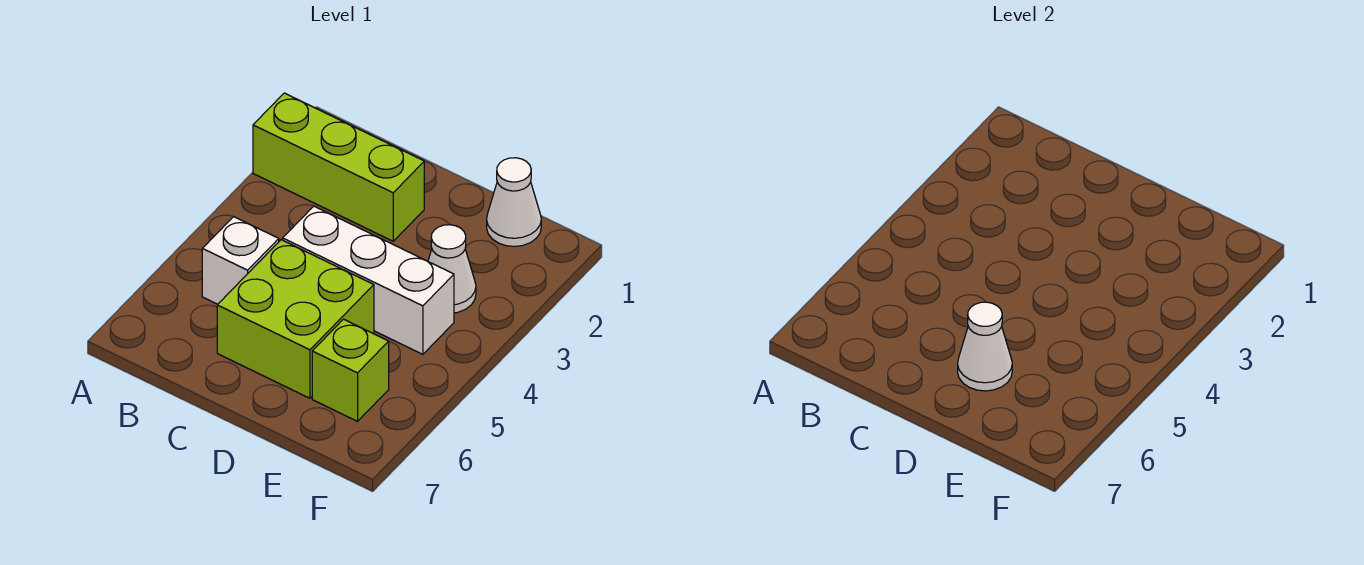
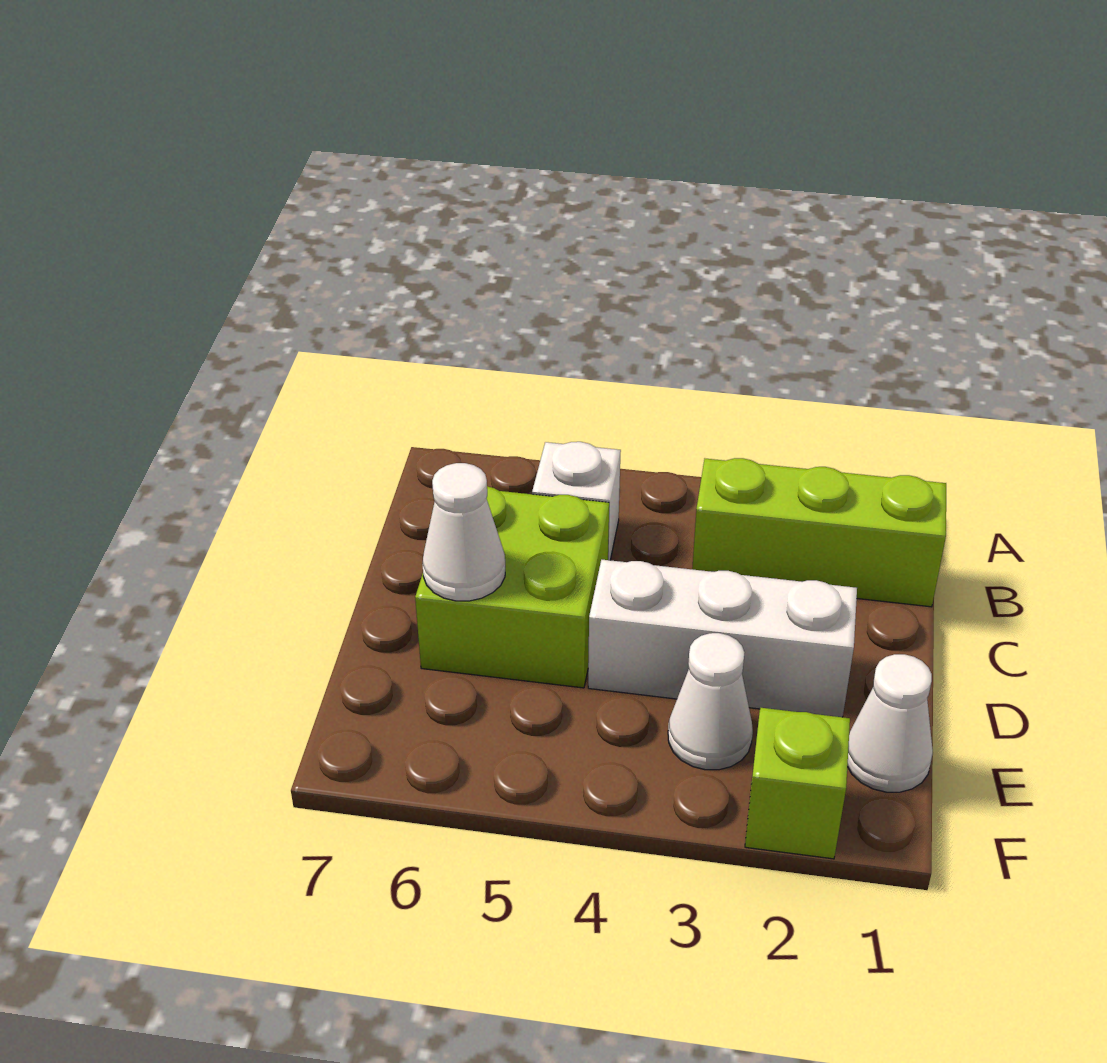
lime brick A2:C2 level 1 -> lime brick B1:B3 level 1
white brick C4:E4 level 1 -> white brick D2:D4 level 1
lime brick E6 level 1 -> lime brick F2 level 1

